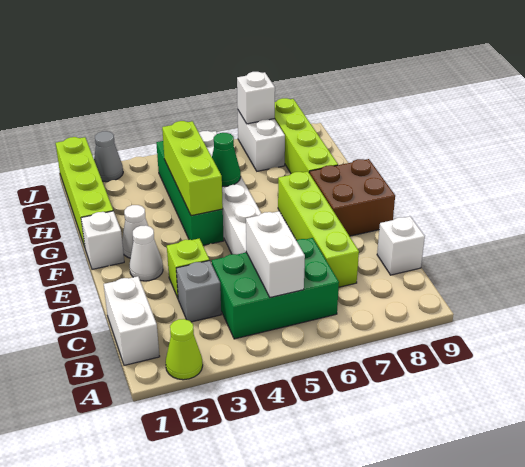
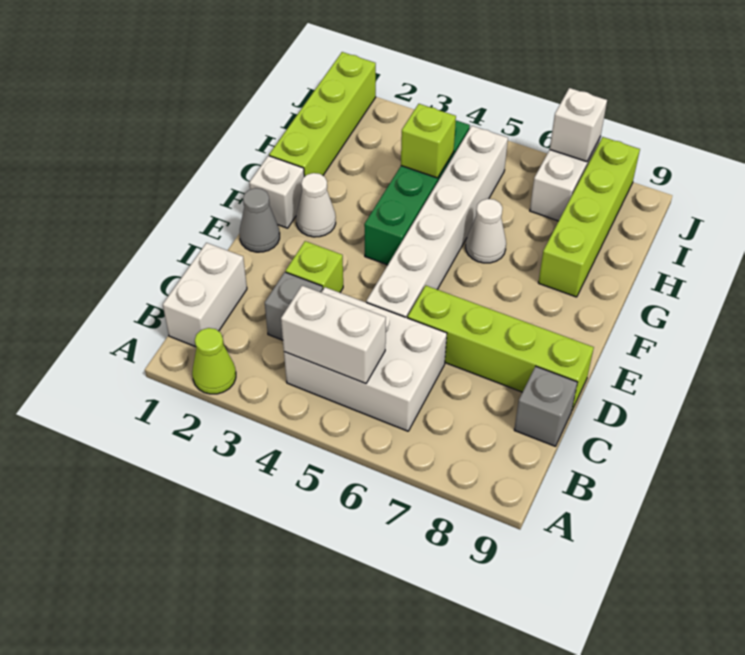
green brick B4:C6 level 1 -> white brick B4:C6 level 1
white brick B5:C5 level 2 -> white brick B4:B5 level 2
lime brick C7:F7 level 1 -> lime brick D6:D9 level 1
white brick C9 level 1 -> grey brick C9 level 1
white cone E2 level 1 -> white cone G6 level 1
brown brick E8:F9 level 1 -> none
lime brick F4:H4 level 2 -> lime brick H4 level 2
green cone G5 level 2 -> none
grey cone J2 level 1 -> grey cone E1 level 1

